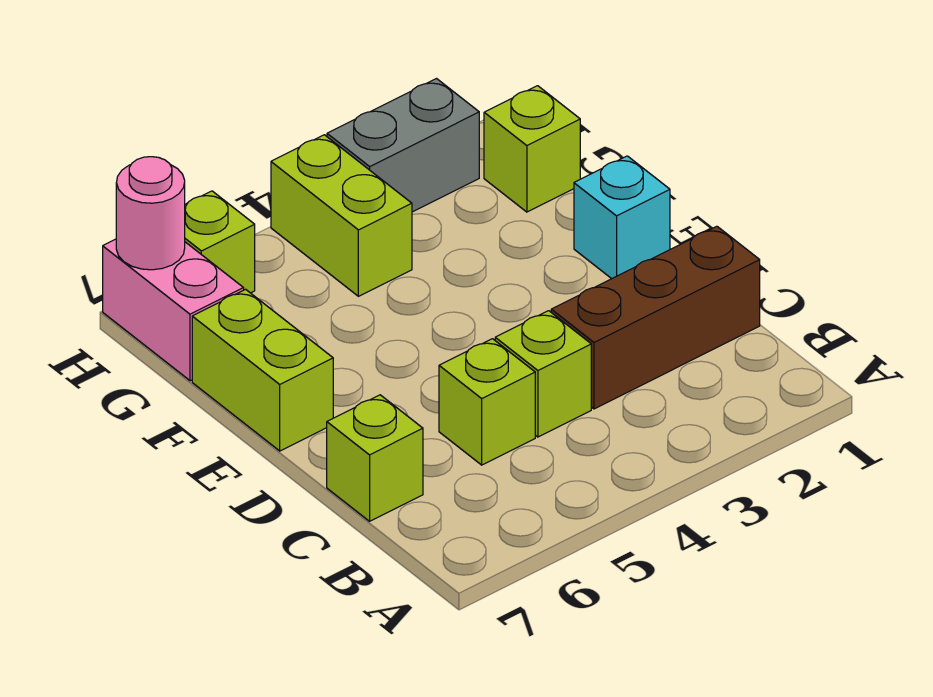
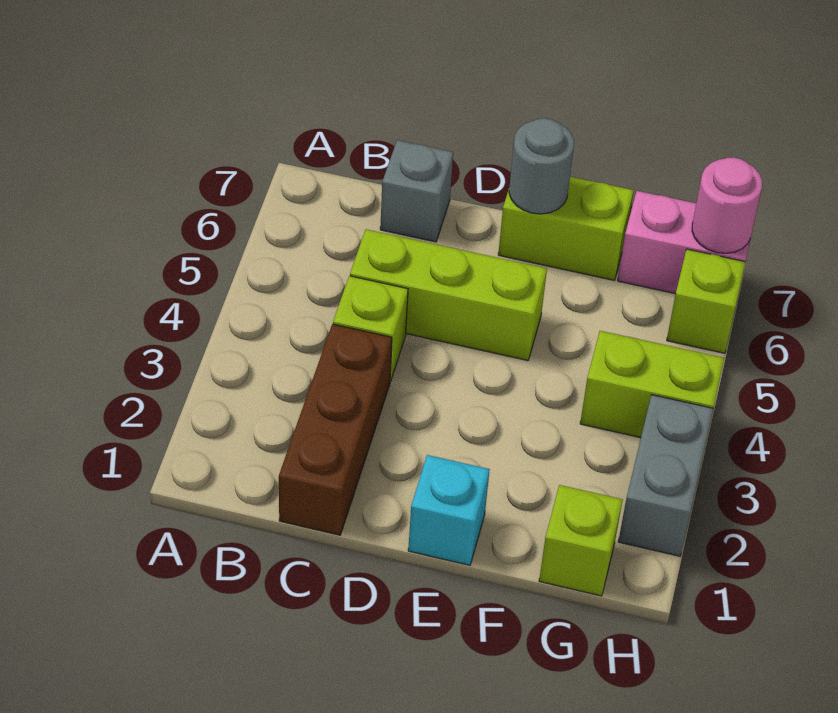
lime brick C5 level 1 -> lime brick C5:E5 level 1
lime brick C7 level 1 -> grey brick C7 level 1
none -> grey round brick E7 level 2

